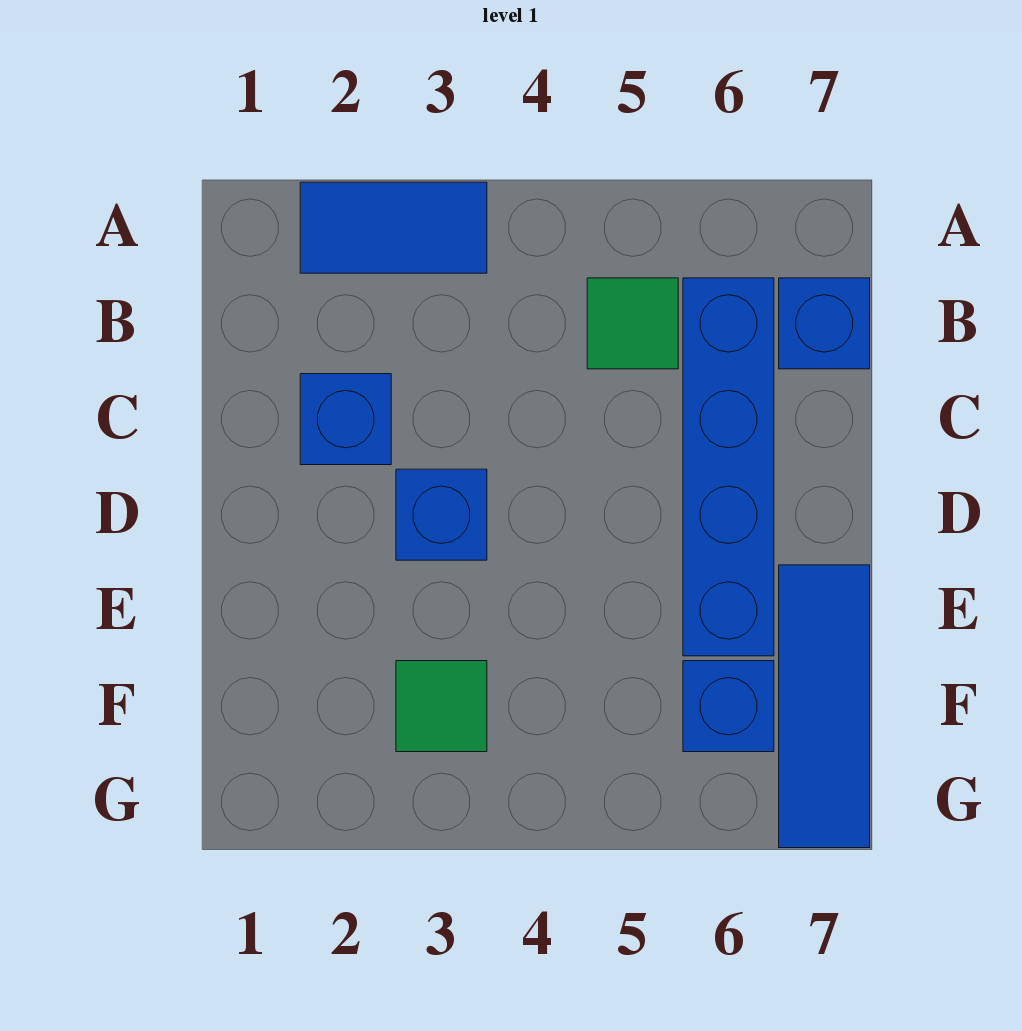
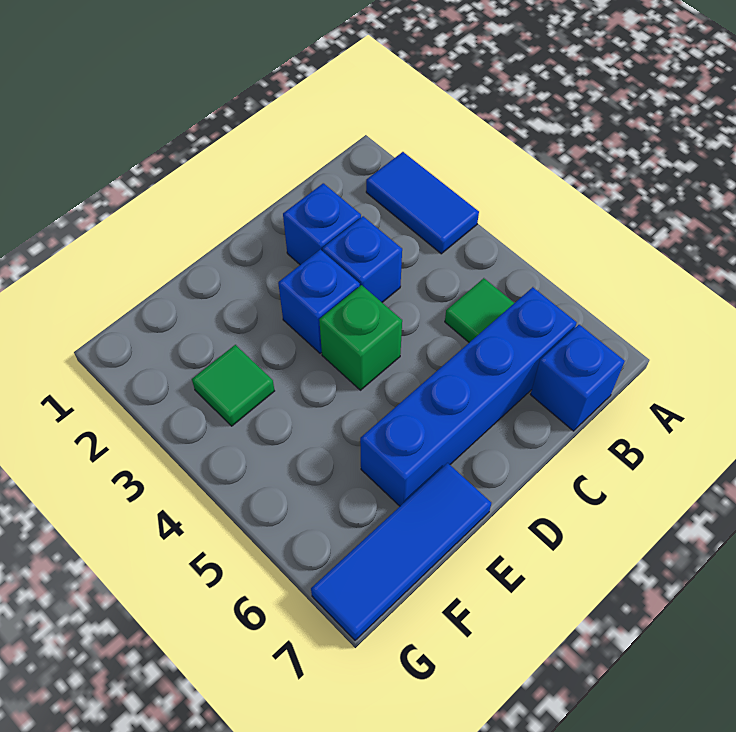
none -> green brick D4 level 1
blue brick F6 level 1 -> blue brick C3 level 1

